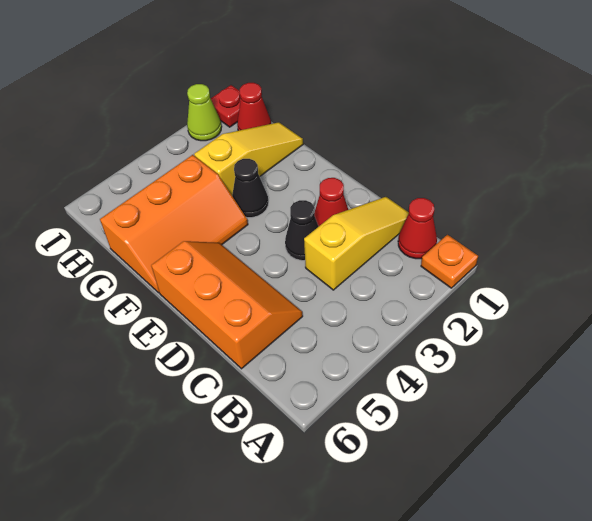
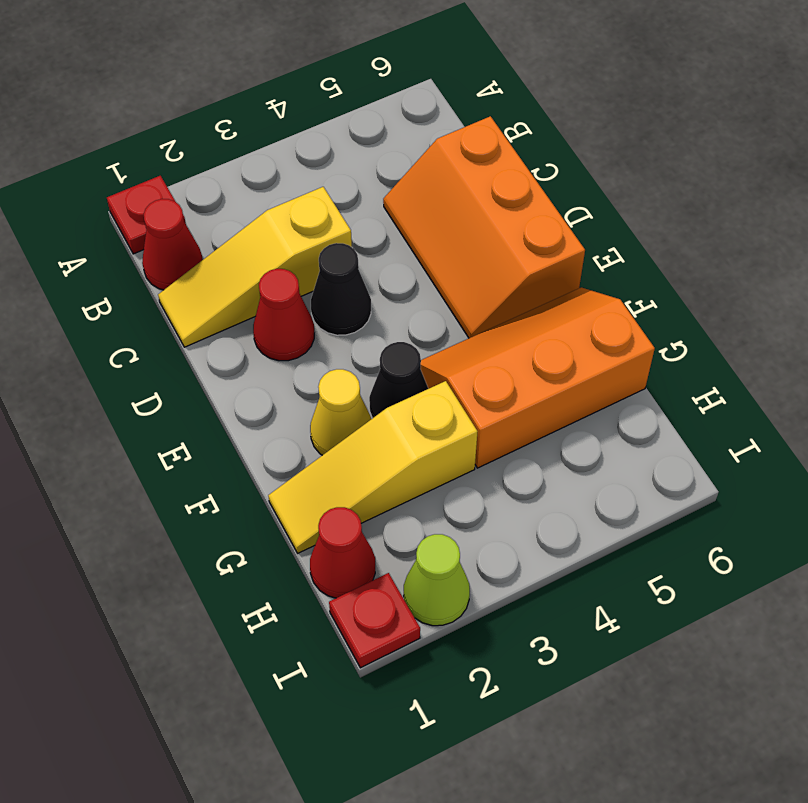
orange plate A1 level 1 -> red plate A1 level 1
none -> yellow cone F2 level 1

